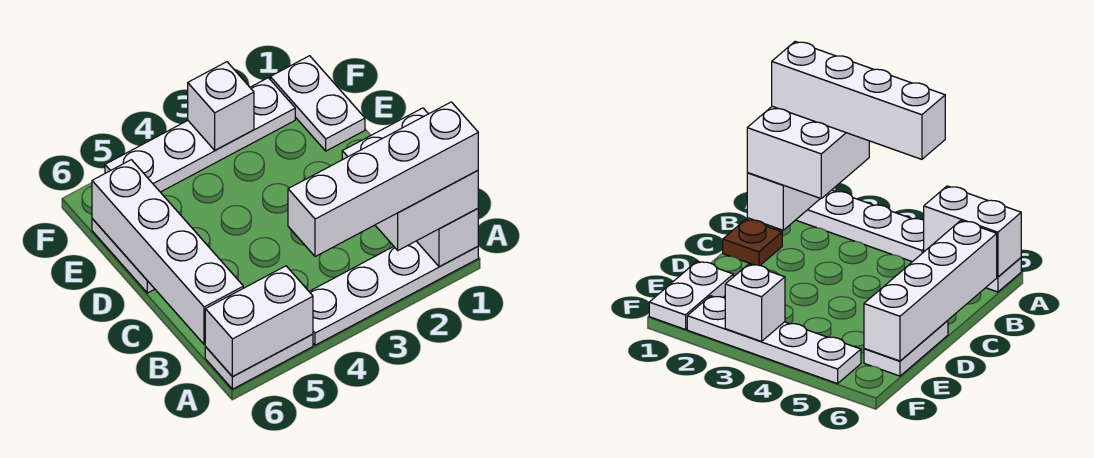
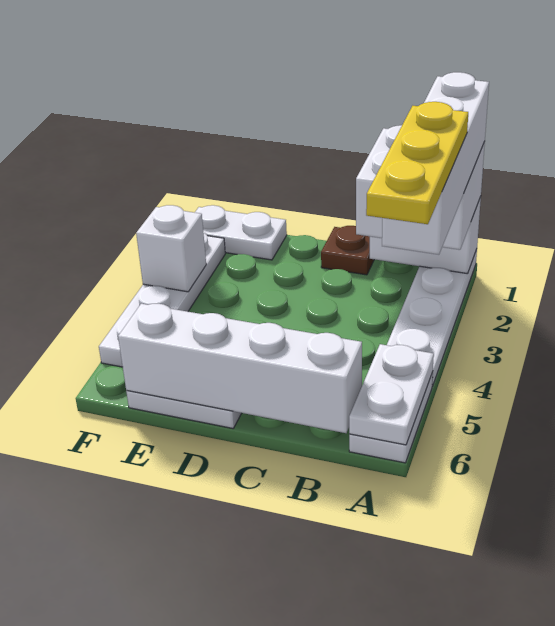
none -> yellow plate A3:A5 level 5
white brick A5:A6 level 2 -> white plate A5:A6 level 2

